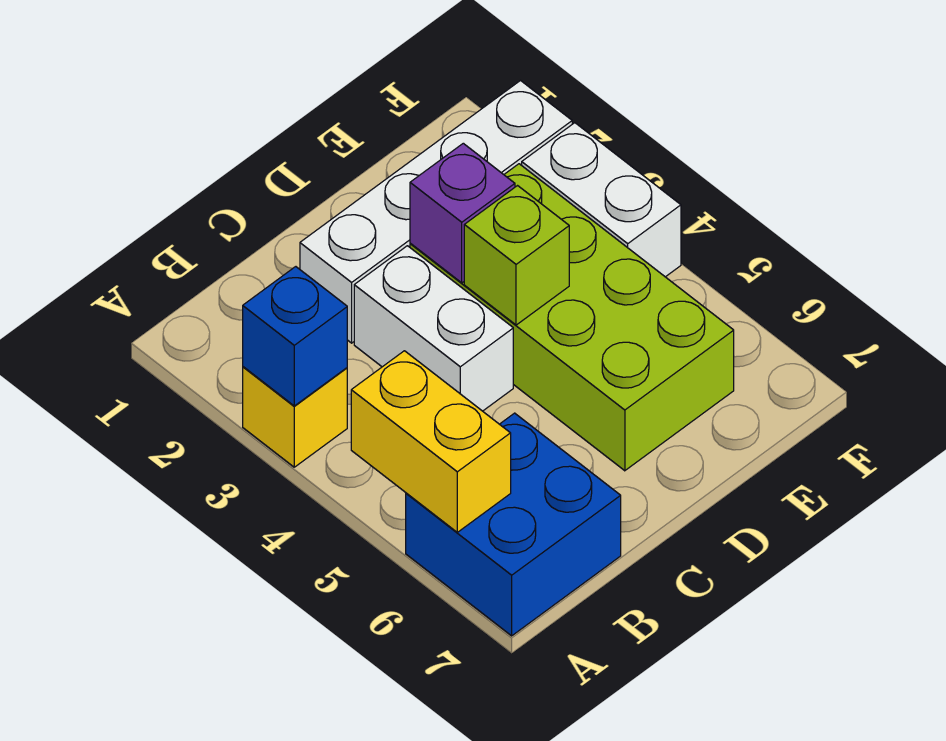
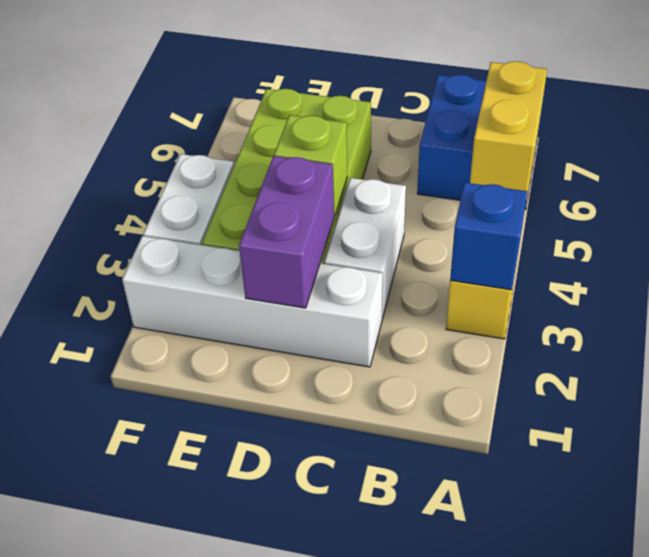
purple brick D3 level 2 -> purple brick D2:D3 level 2

